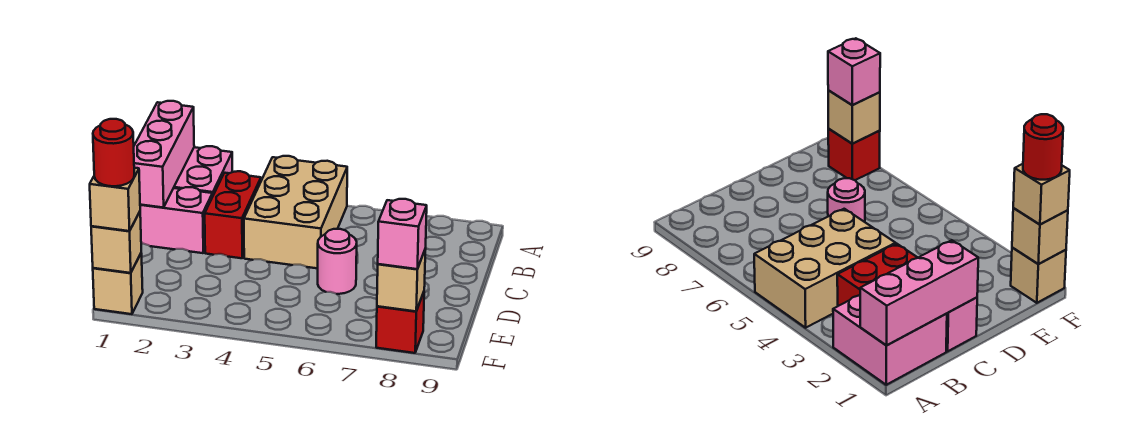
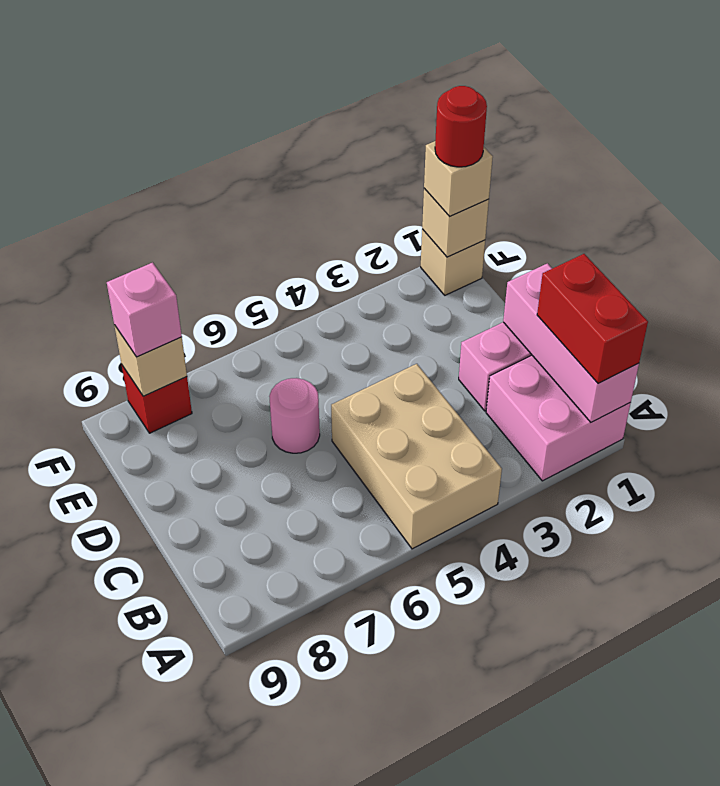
red brick B3:C3 level 1 -> red brick A1:B1 level 3

